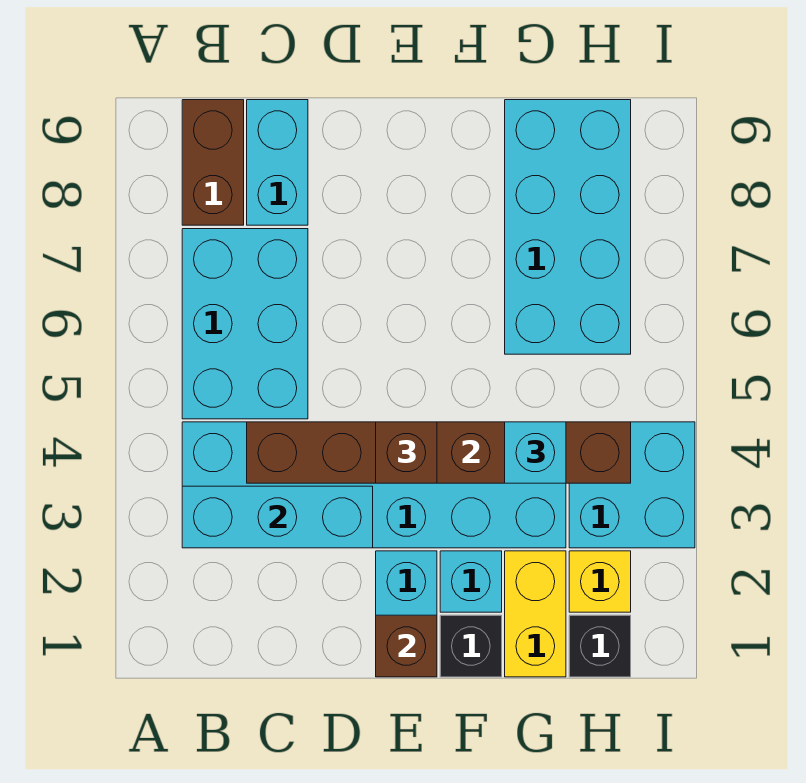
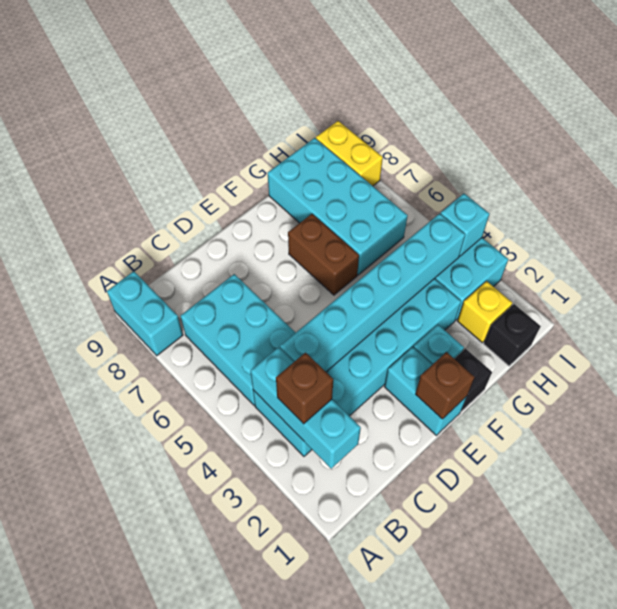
cyan brick B3:D3 level 2 -> cyan brick B2:B4 level 2
brown brick B8:B9 level 1 -> brown brick F6:F7 level 1
brown brick C4:H4 level 2 -> cyan brick C4:H4 level 2
cyan brick C8:C9 level 1 -> cyan brick A8:A9 level 1
brown brick E4 level 3 -> brown brick B3 level 3
yellow brick G1:G2 level 1 -> yellow brick I8:I9 level 1
cyan brick G4 level 3 -> cyan brick I4 level 2

